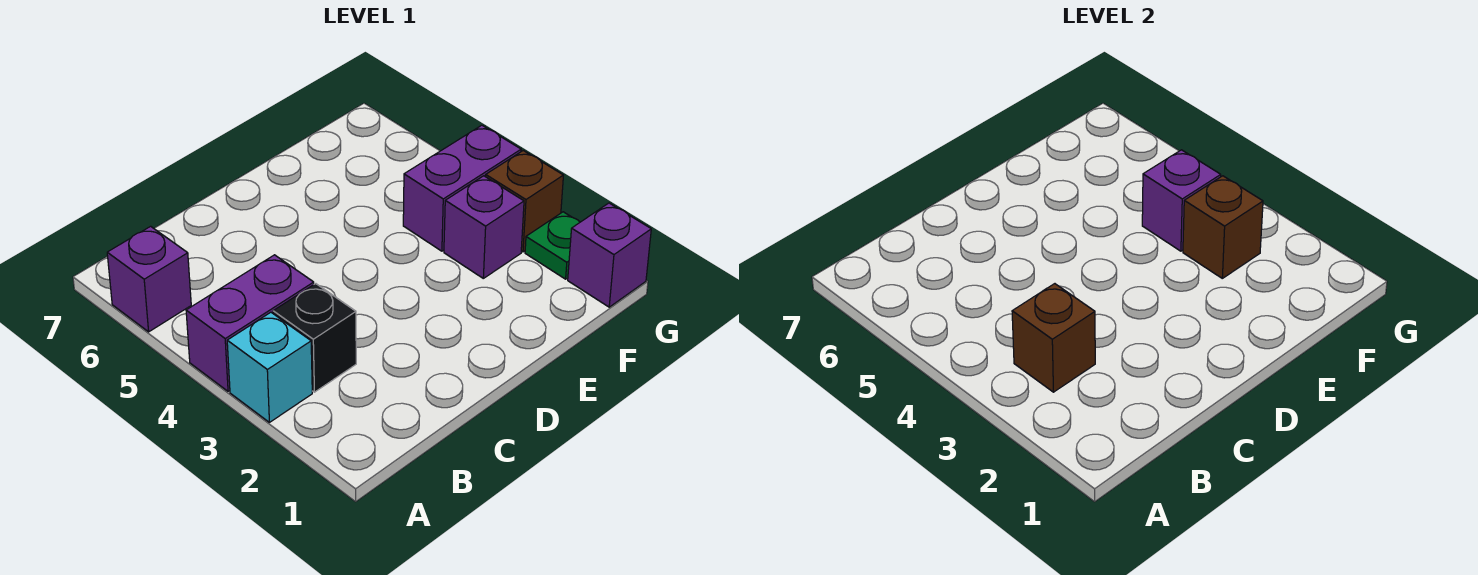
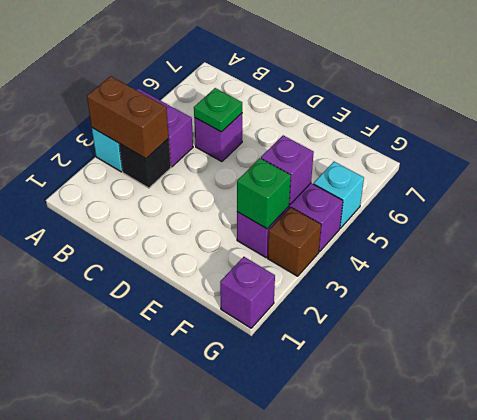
purple brick A6 level 1 -> purple brick C5 level 1
brown brick B3 level 2 -> brown brick A3:B3 level 2
brown brick F3 level 2 -> green brick F3 level 2
green plate G2 level 1 -> green plate C5 level 2
none -> cyan brick G5 level 1

